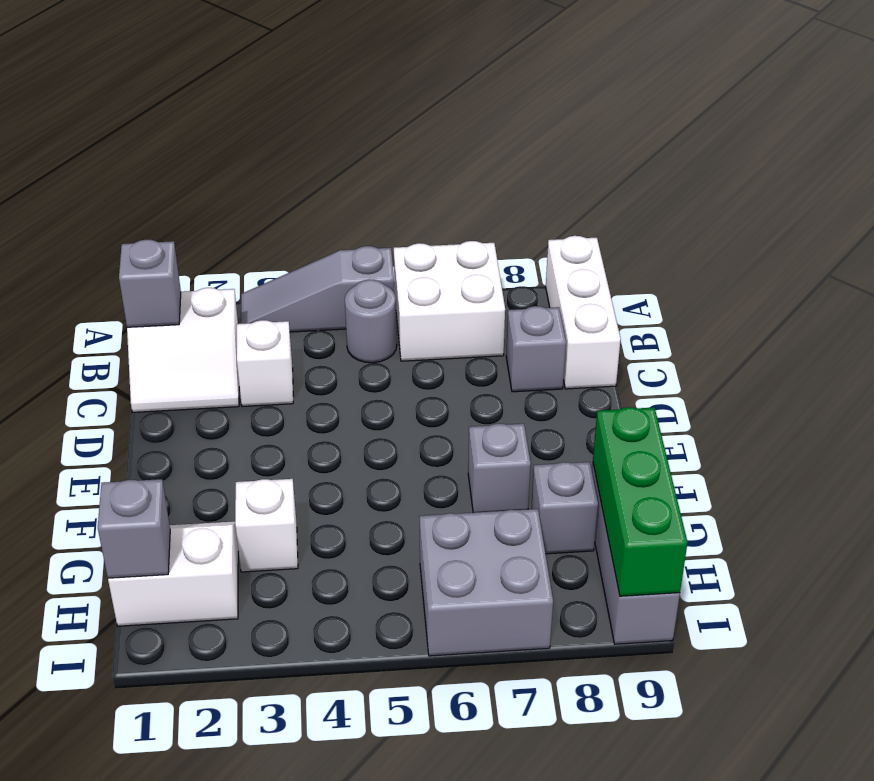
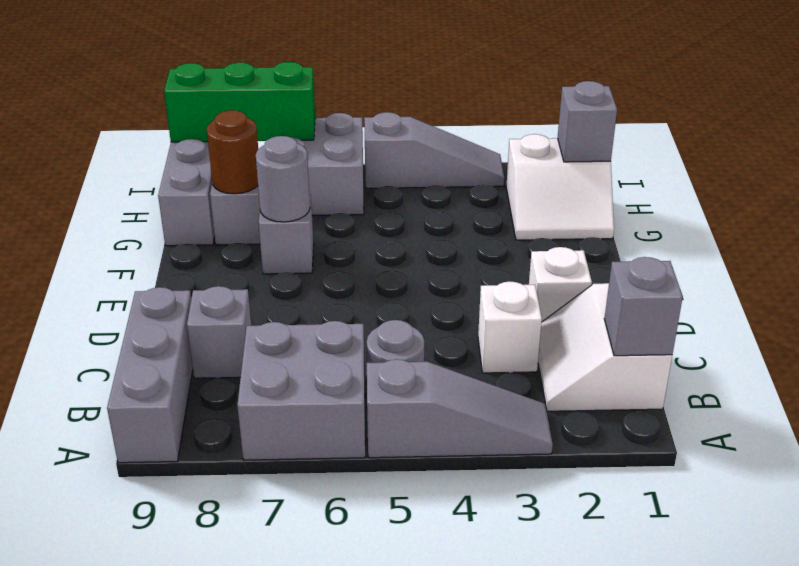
white brick A6:B7 level 1 -> grey brick A6:B7 level 1
white brick A9:C9 level 1 -> grey brick A9:C9 level 1
white slope B1:C2 level 1 top B -> white slope B1:C2 level 1 top 1
none -> grey round brick F7 level 2
white brick G3 level 1 -> white brick D2 level 1
none -> brown round brick G8 level 2
green brick G9:I9 level 2 -> green brick I7:I9 level 2
none -> grey slope I3:I5 level 1 top 5

